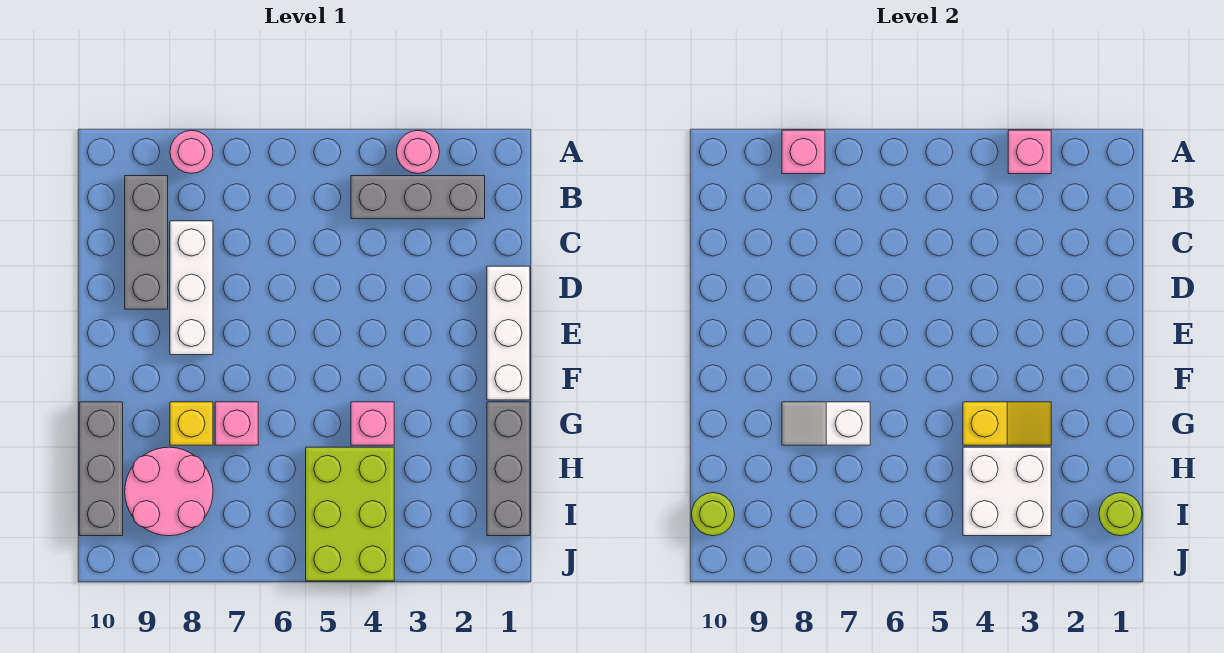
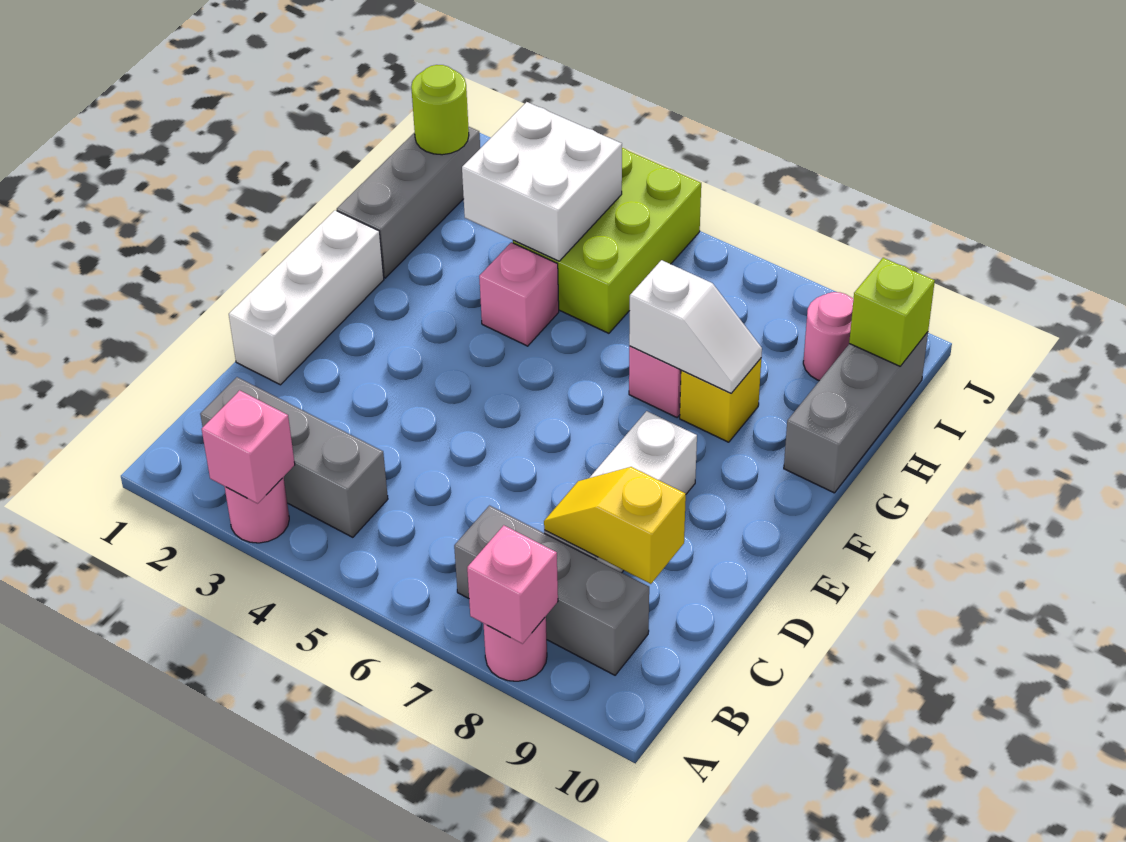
grey brick B9:D9 level 1 -> grey brick B7:B9 level 1
yellow slope G3:G4 level 2 top 4 -> yellow slope C8:C9 level 2 top 9
pink round brick H8:I9 level 1 -> pink round brick I9 level 1
lime round brick I10 level 2 -> lime brick I10 level 2

